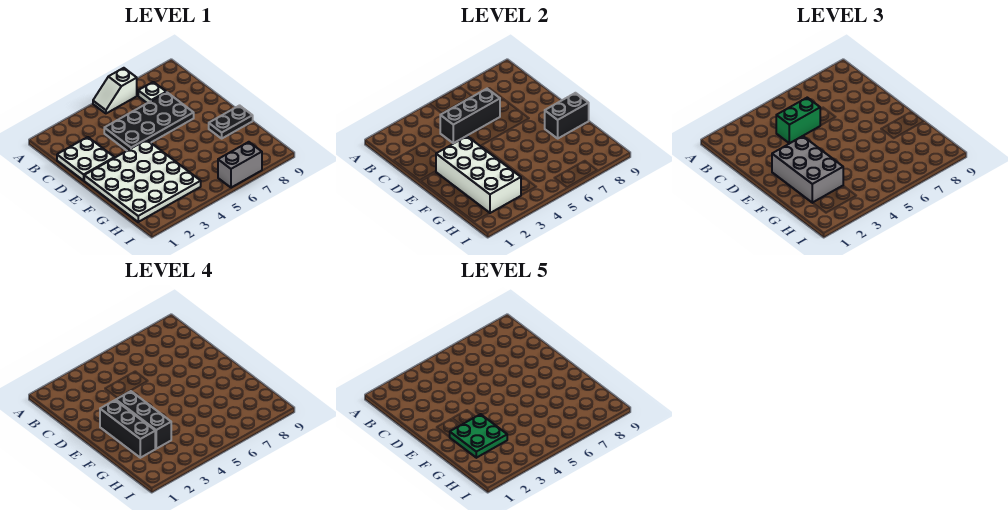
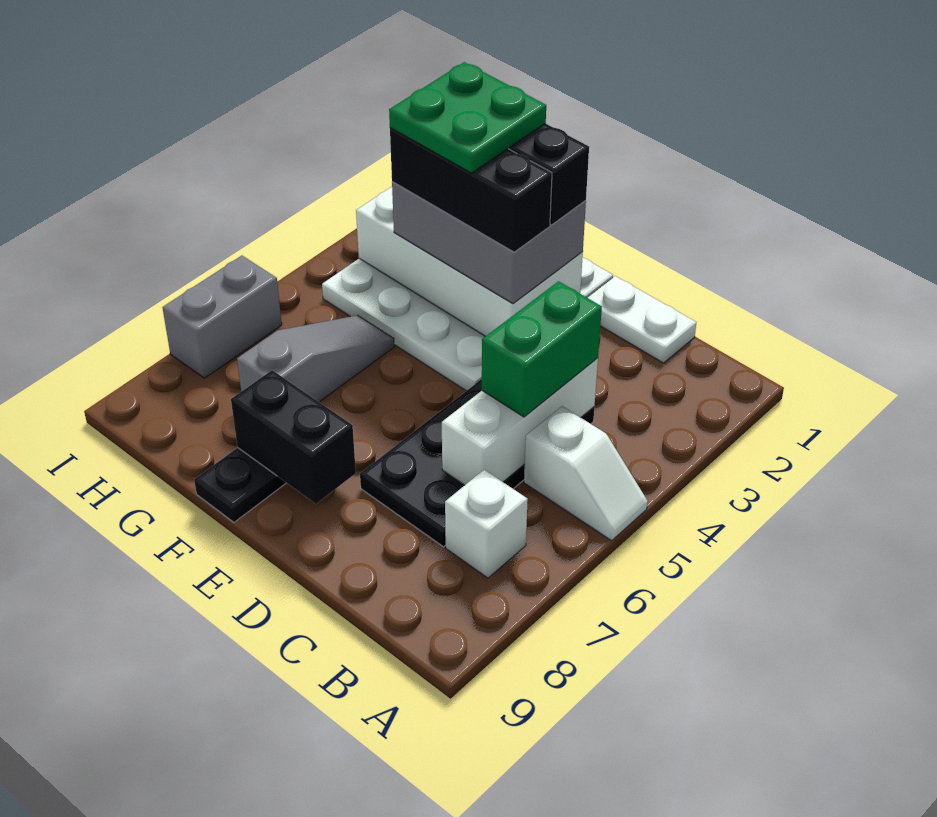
white slope A5:A6 level 1 top 6 -> white slope A5:B5 level 1 top B
white plate B7 level 1 -> white brick B7 level 1
white plate C1:D2 level 1 -> white plate C1:D1 level 1
black brick C4:C6 level 2 -> white brick C4:C6 level 2
black brick F8:F9 level 2 -> black brick E8:F8 level 2
none -> grey slope G5:G7 level 1 top 7

